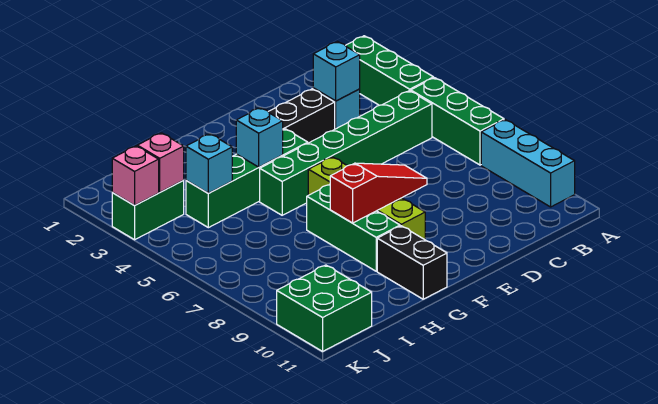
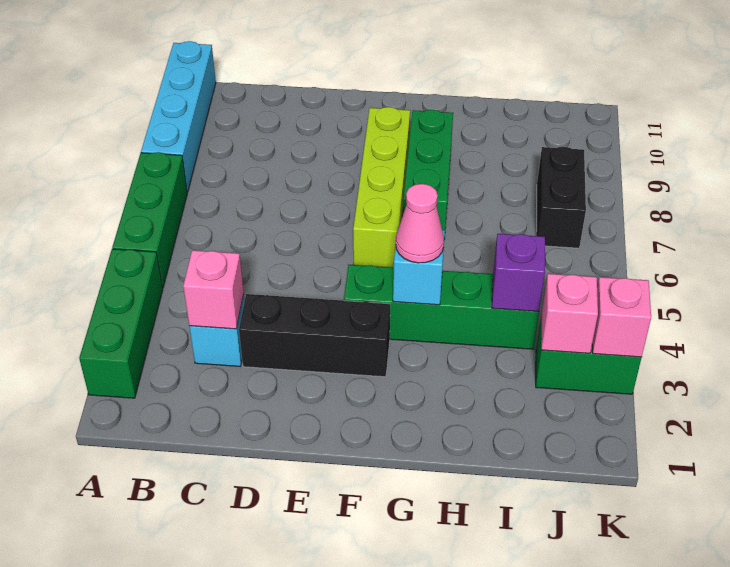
cyan brick A8:A10 level 1 -> cyan brick A8:A11 level 1
green brick B5:G5 level 1 -> none
cyan brick C3 level 2 -> pink brick C3 level 2
red slope E8:G8 level 2 top G -> none
none -> pink cone G4 level 3
black brick G10:G11 level 1 -> black brick J7:J8 level 1
cyan brick I4 level 2 -> purple brick I4 level 2
green brick J10:K11 level 1 -> none

